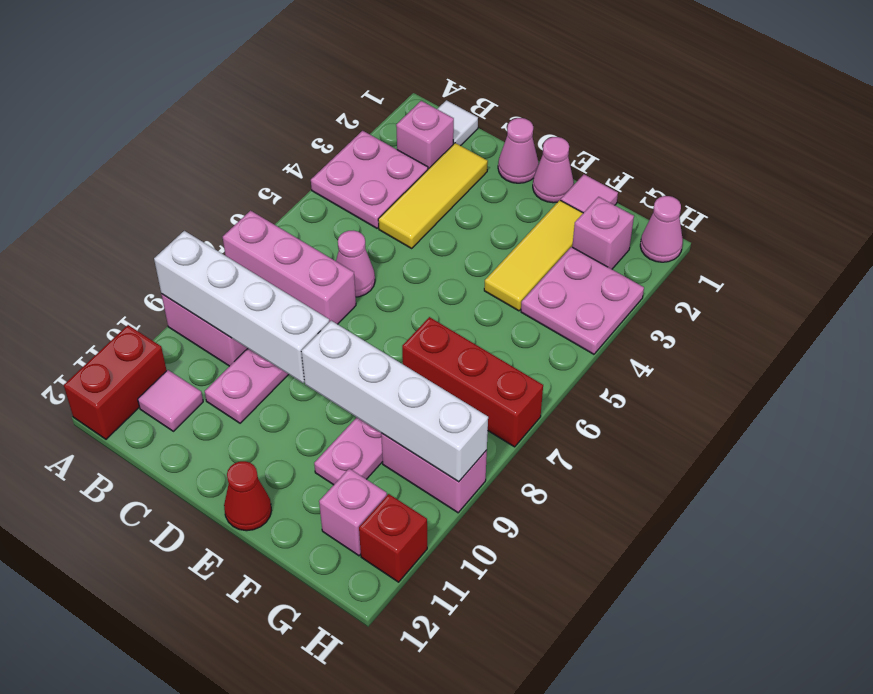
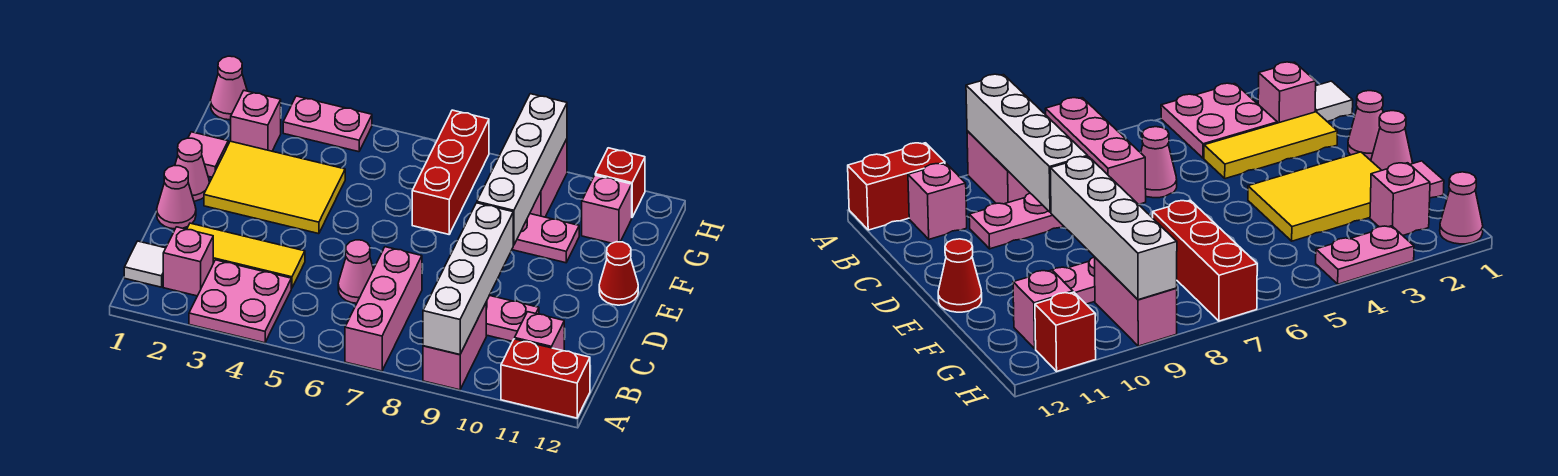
pink tile B11 level 1 -> pink brick B11 level 1
yellow tile F2:F4 level 1 -> yellow tile E2:F4 level 1
pink plate G3:H4 level 1 -> pink plate H3:H4 level 1

